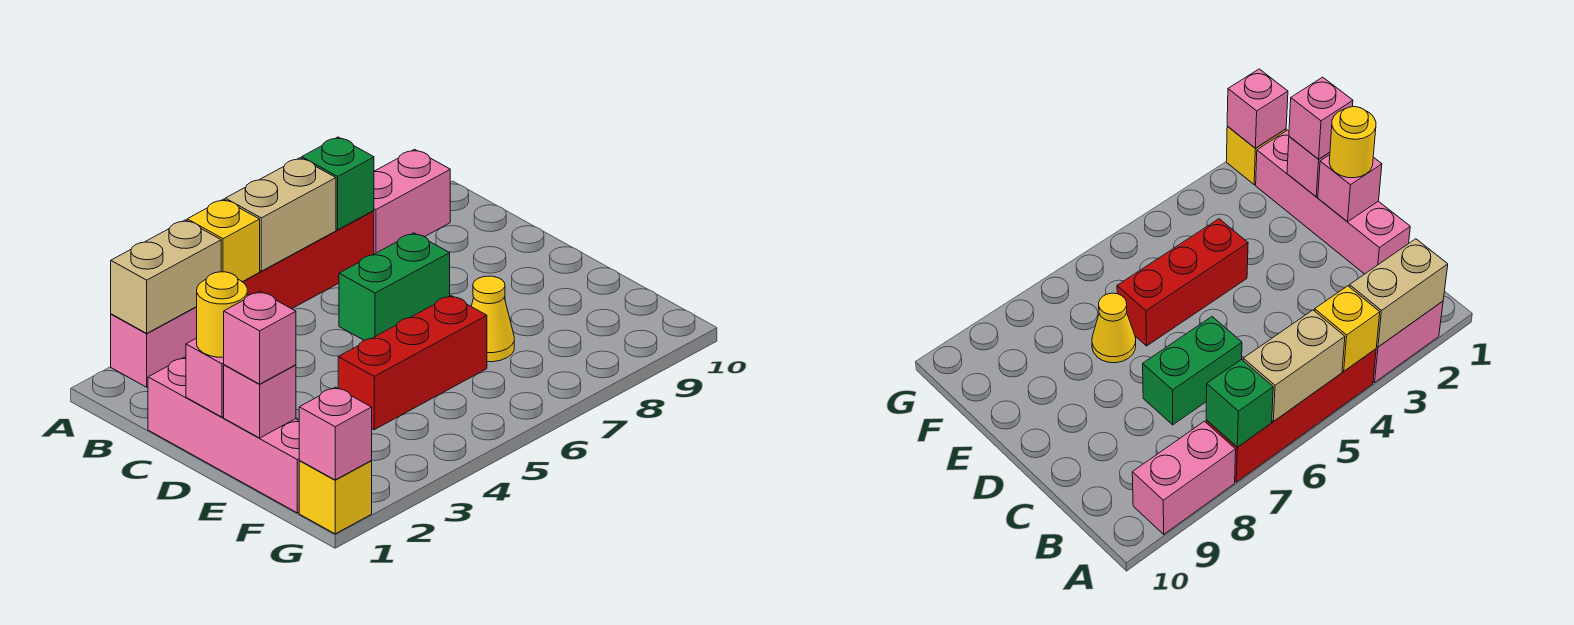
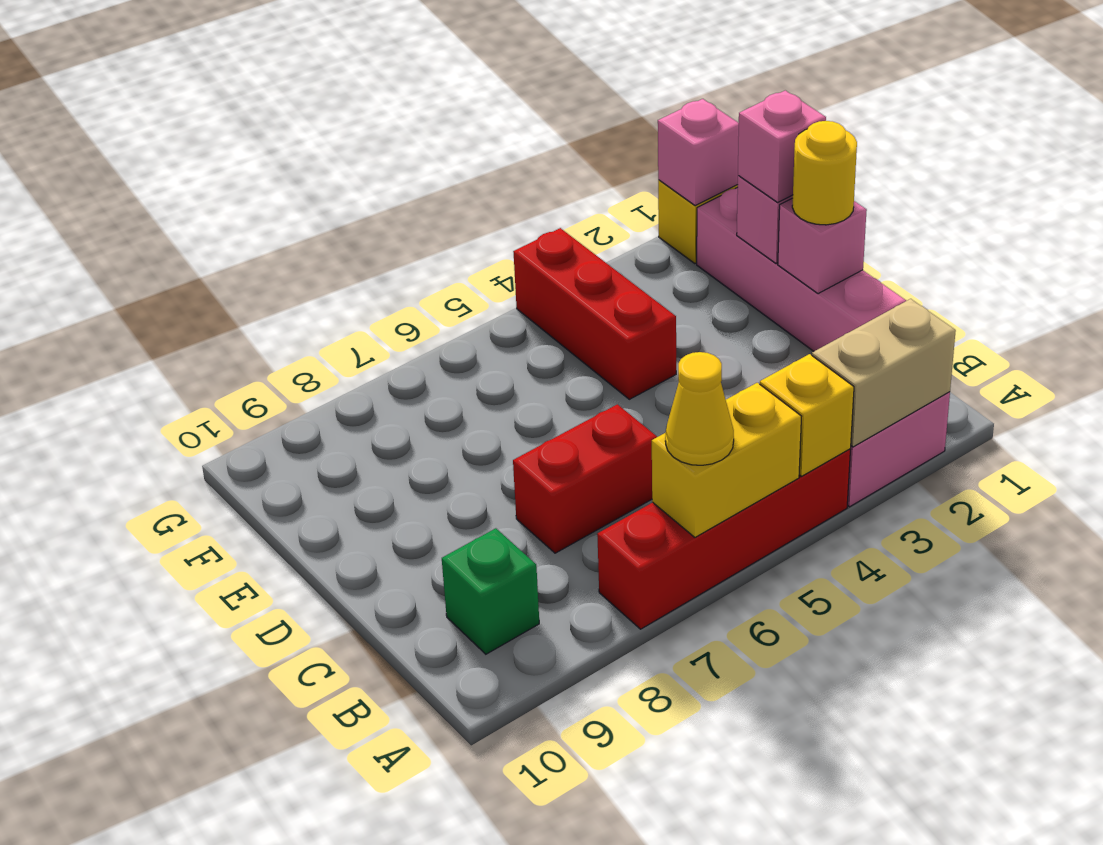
tan brick A5:A6 level 2 -> yellow brick A5:A6 level 2
green brick A7 level 2 -> green brick B9 level 1
pink brick A8:A9 level 1 -> none
green brick C6:C7 level 1 -> red brick C6:C7 level 1
red brick E4:E6 level 1 -> red brick E4:G4 level 1
yellow cone E7 level 1 -> yellow cone A6 level 3

